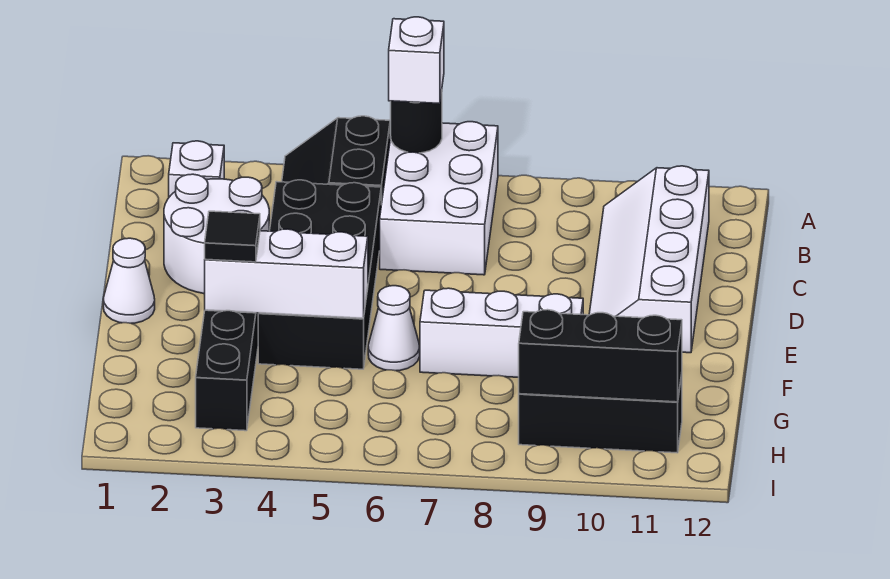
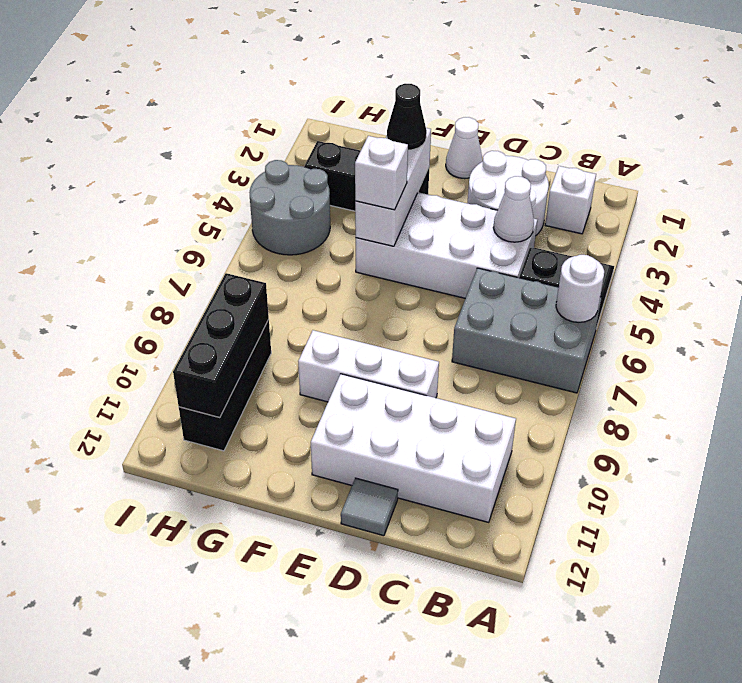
white brick A6:C7 level 1 -> grey brick A6:C7 level 1
black round brick A6 level 2 -> white round brick A6 level 2
white brick A6 level 3 -> white brick F5 level 3
white slope B10:E11 level 1 top 11 -> white brick B10:E11 level 1
black brick C4:F5 level 1 -> white brick C4:F5 level 1
none -> grey tile D12 level 1
black tile F3 level 3 -> black cone F3 level 3
white cone F6 level 1 -> white cone C4 level 2
white brick F7:F9 level 1 -> white brick D9:F9 level 1
none -> grey round brick H4:I5 level 1

